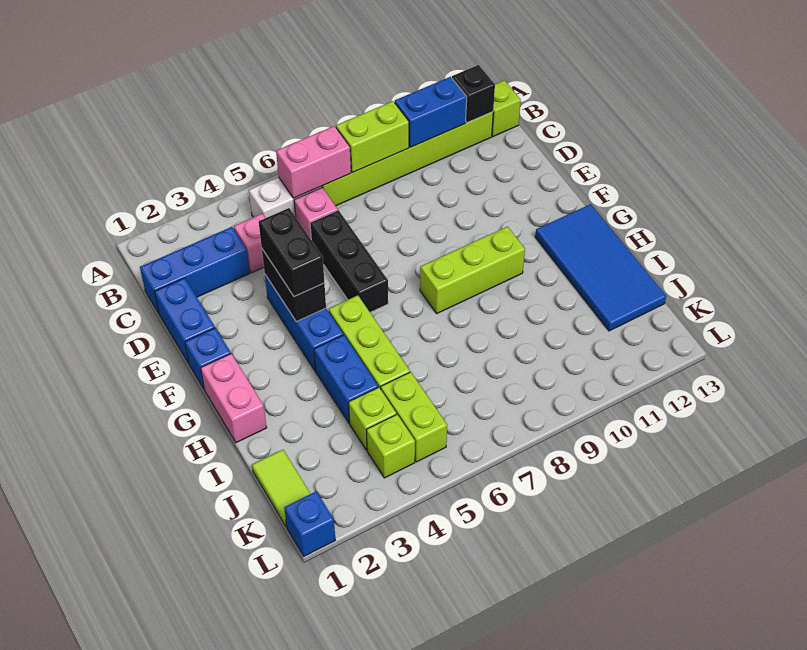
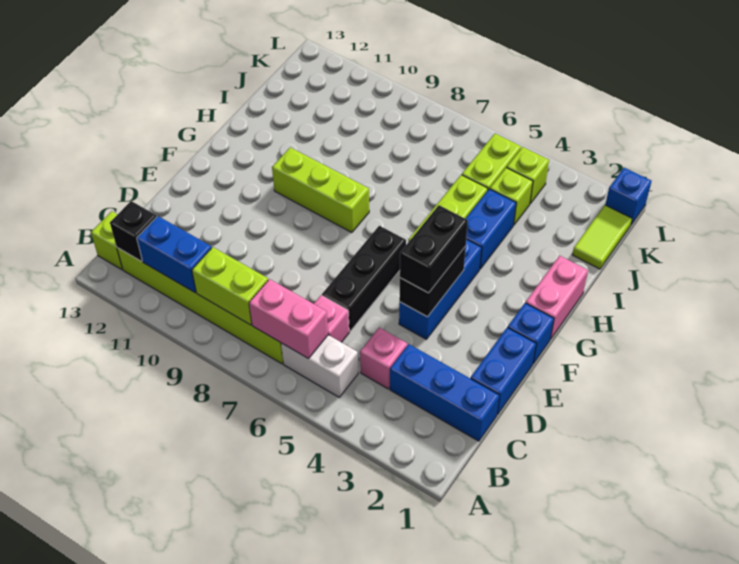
blue tile G12:J13 level 1 -> none

